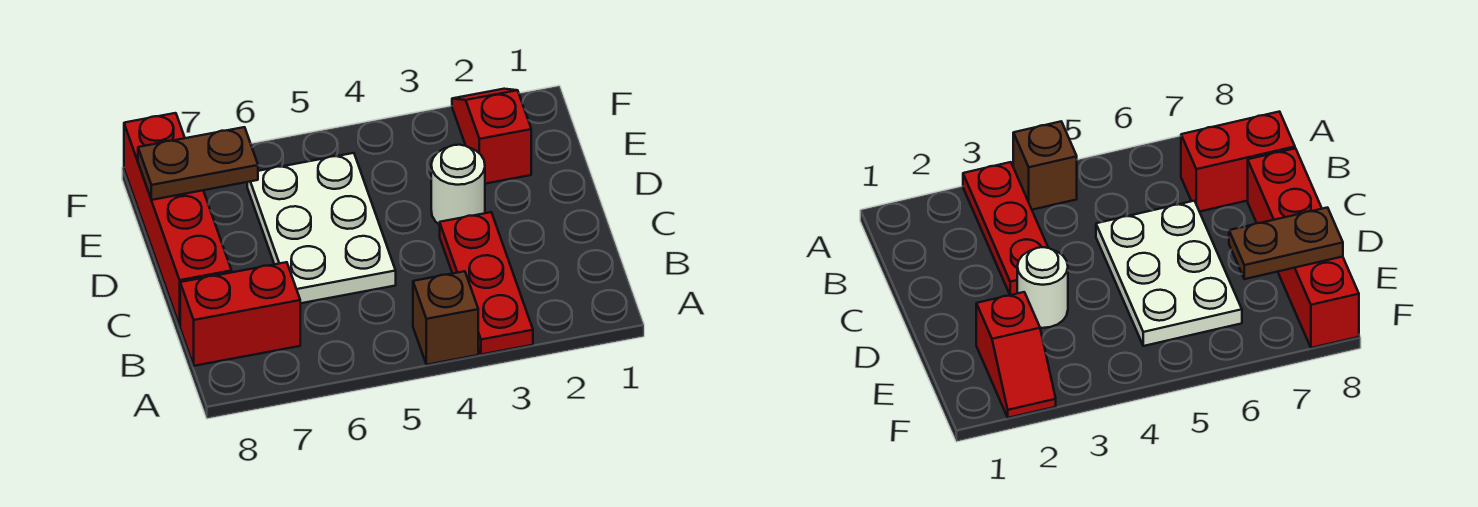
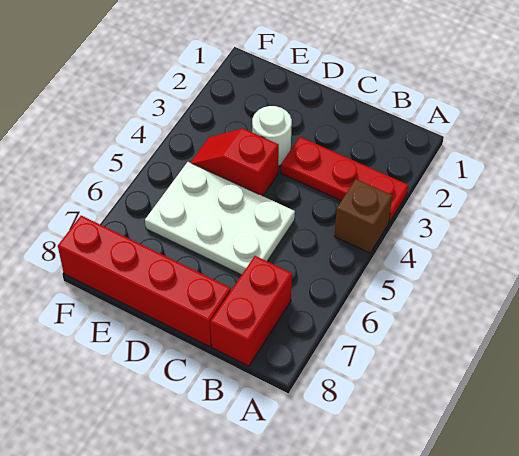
red slope E2:F2 level 1 top E -> red slope D4:E4 level 1 top D
brown plate E7:E8 level 2 -> none

